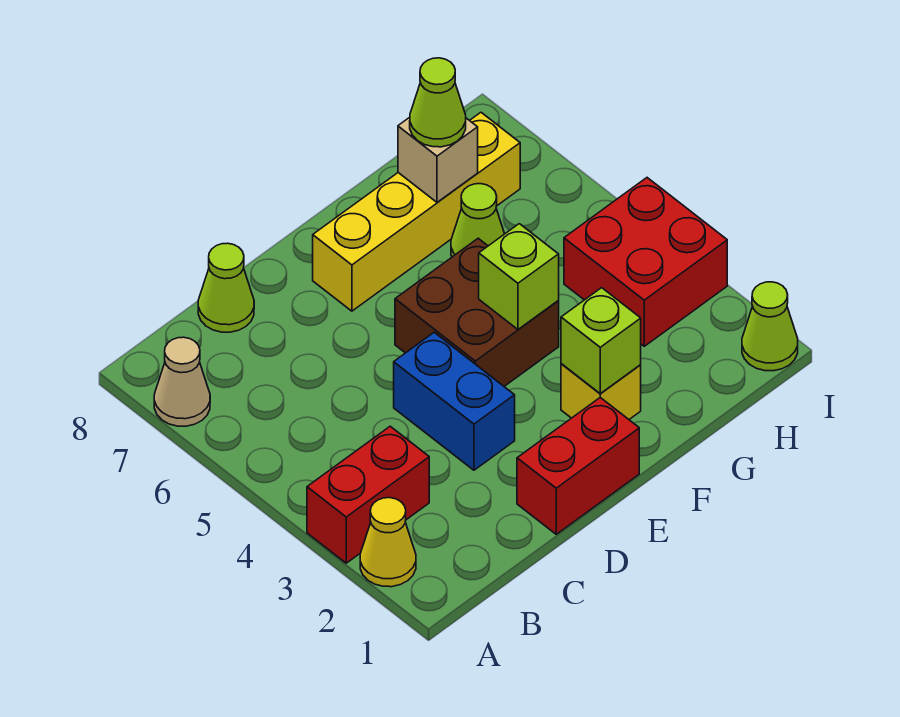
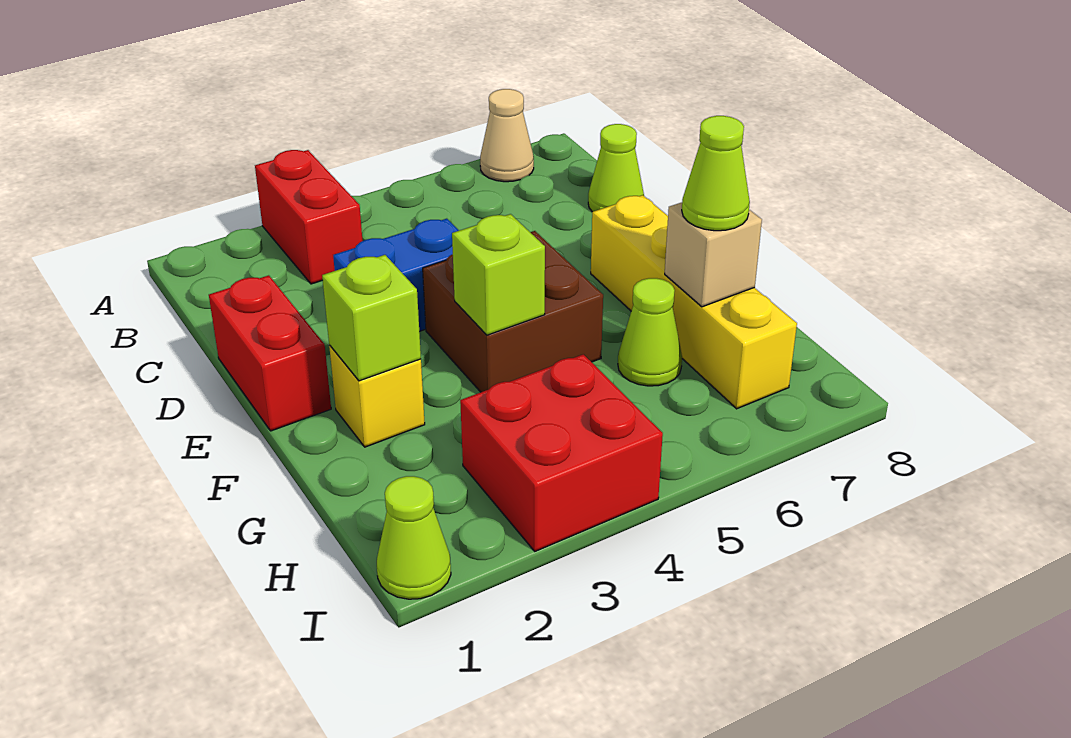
yellow cone A2 level 1 -> none

